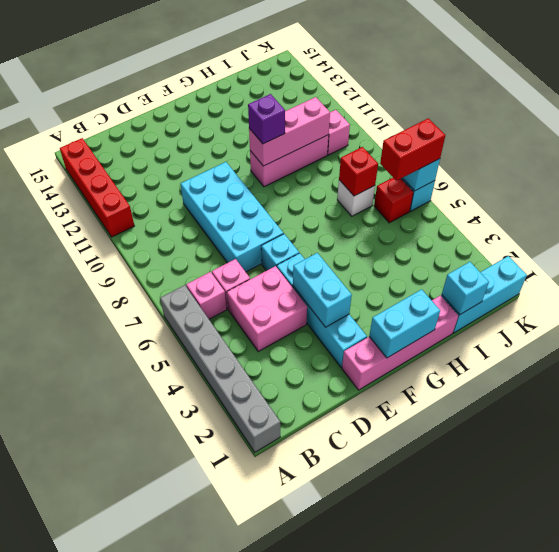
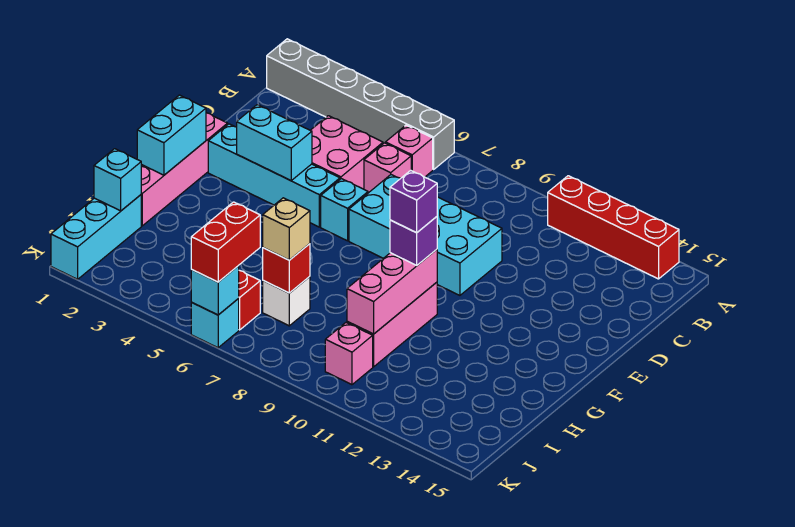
none -> purple brick G10 level 4
none -> tan brick I7 level 3

